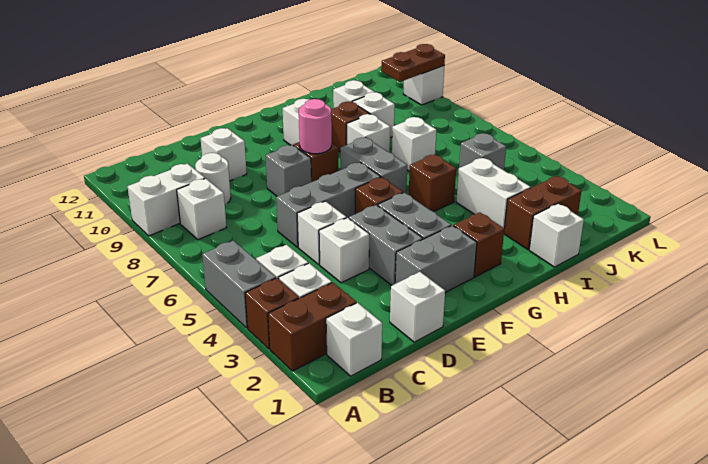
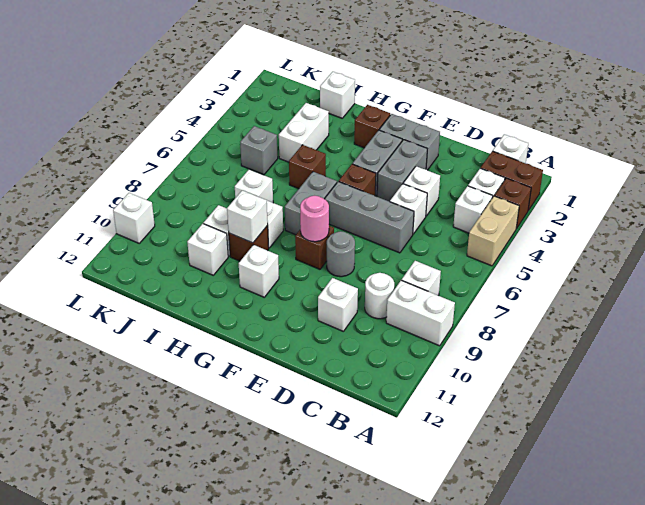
grey brick A4:A5 level 1 -> tan brick A4:A5 level 1
white brick D1 level 1 -> white brick H9 level 2
grey brick E8 level 1 -> grey round brick E8 level 1
brown brick I2:J2 level 1 -> none
brown plate K10:L10 level 2 -> none

